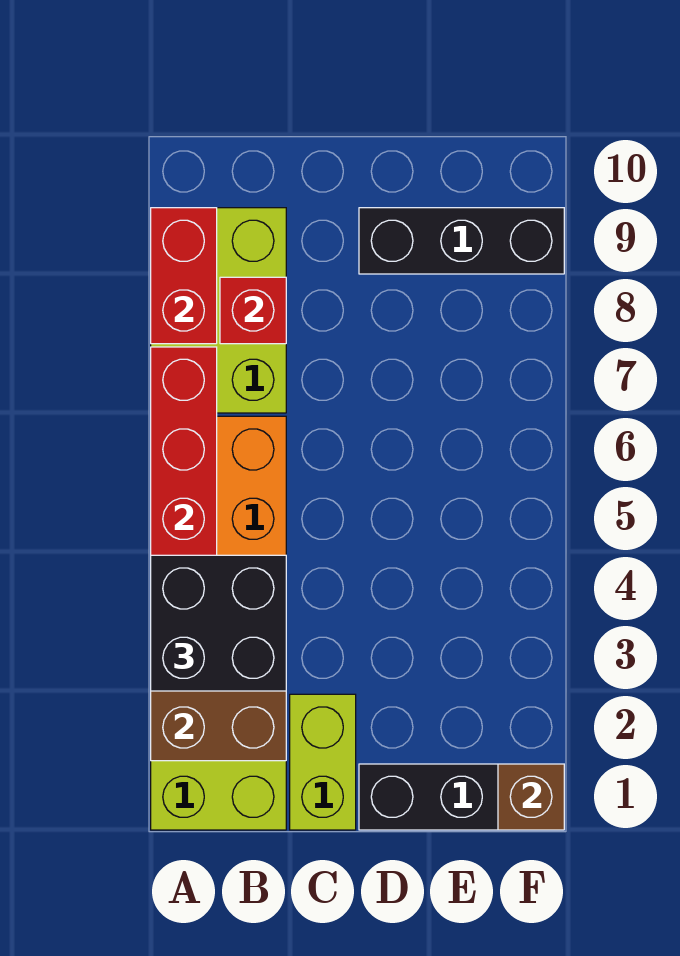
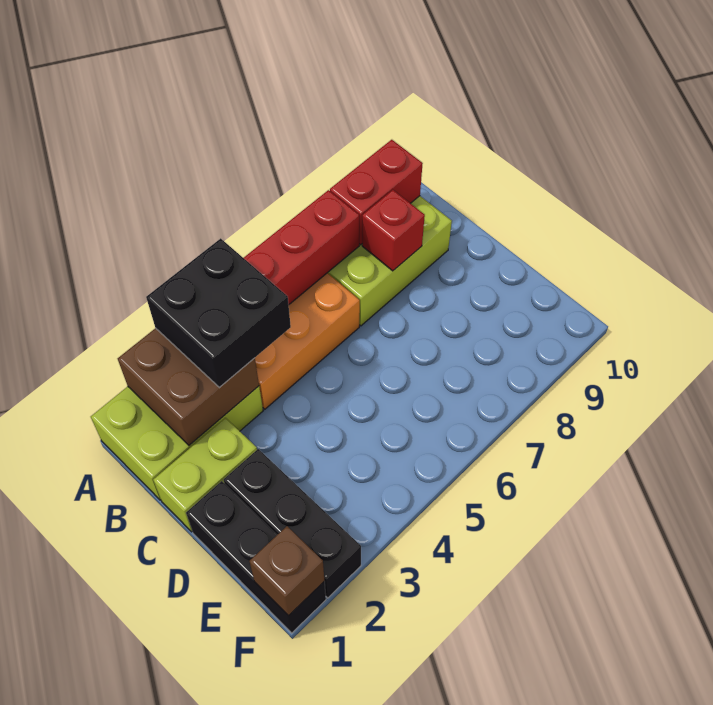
black brick D9:F9 level 1 -> black brick D2:F2 level 1

